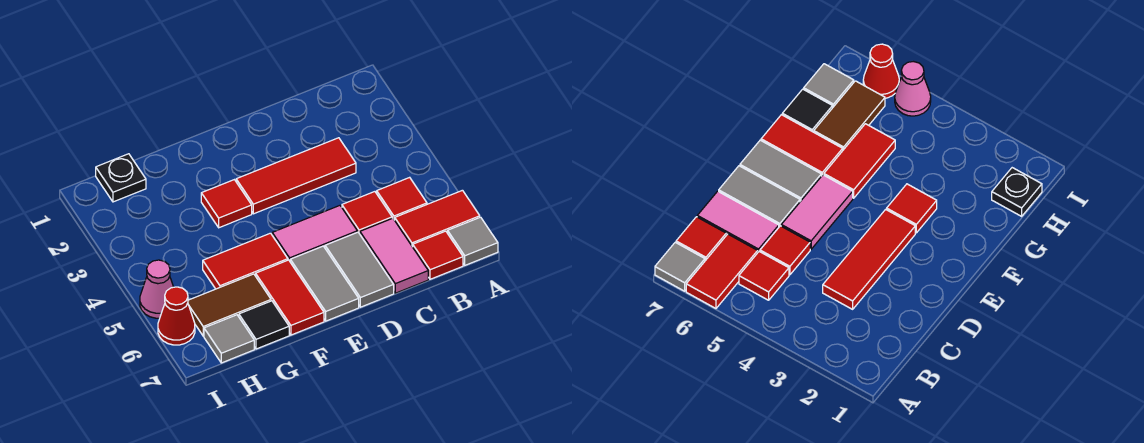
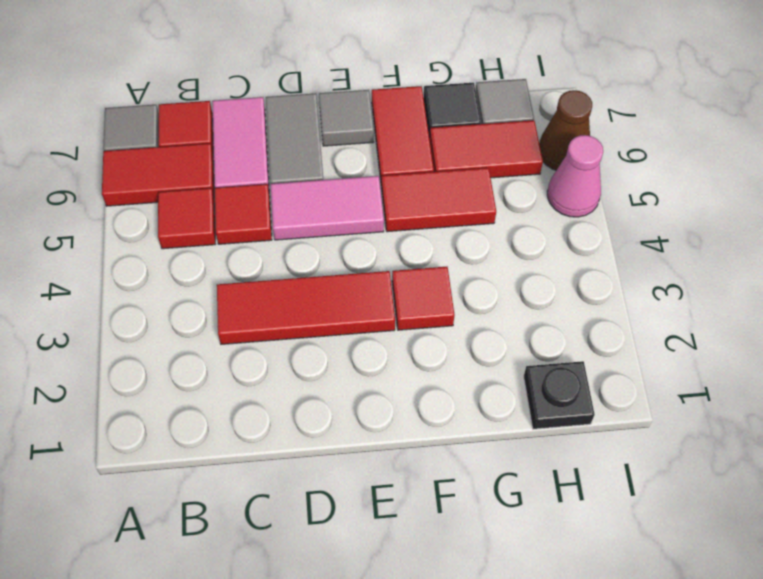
grey tile E6:E7 level 1 -> grey tile E7 level 1
brown tile G6:H6 level 1 -> red tile G6:H6 level 1
red cone I6 level 1 -> brown cone I6 level 1

